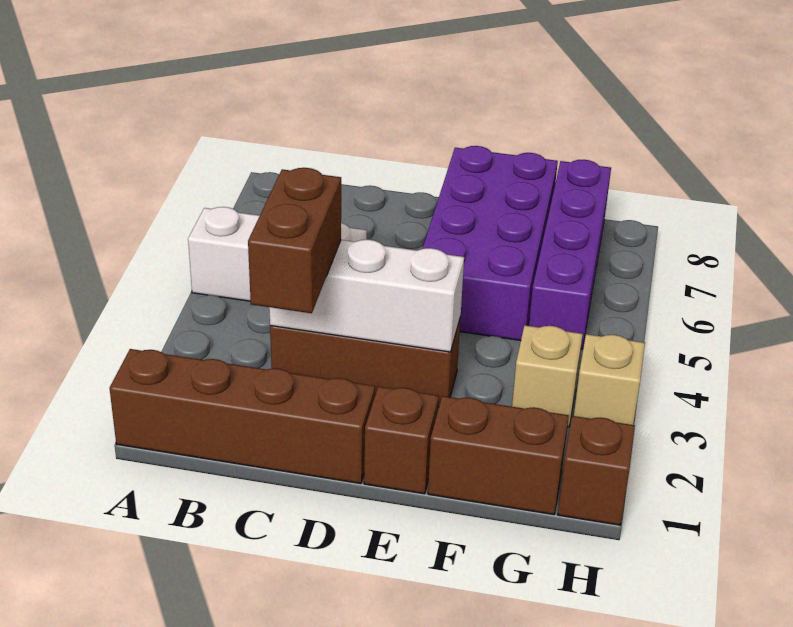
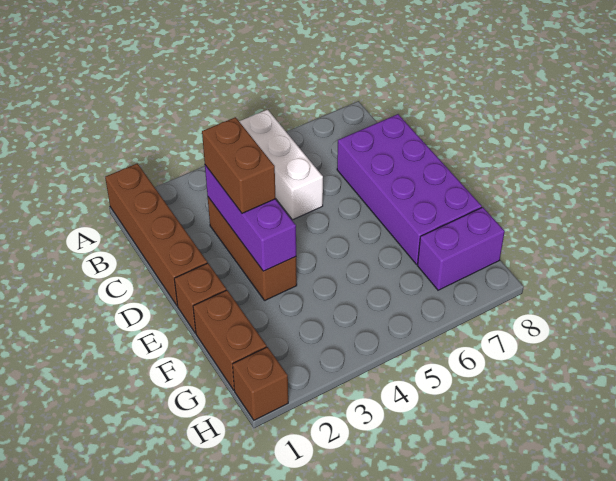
brown brick C2:C3 level 3 -> brown brick C3:D3 level 3
white brick C3:E3 level 2 -> purple brick C3:E3 level 2
purple brick E5:F8 level 1 -> purple brick C7:F8 level 1
tan brick G3 level 1 -> none
purple brick G5:G8 level 1 -> purple brick G7:G8 level 1
tan brick H3 level 1 -> none

